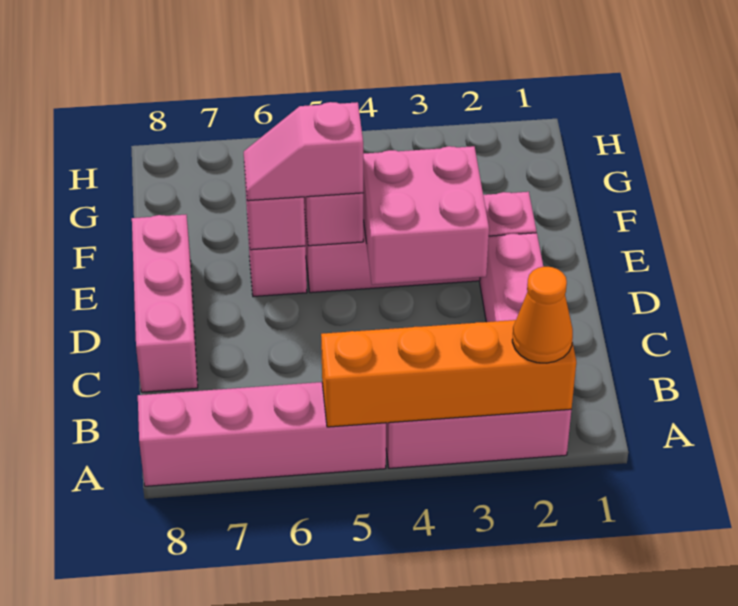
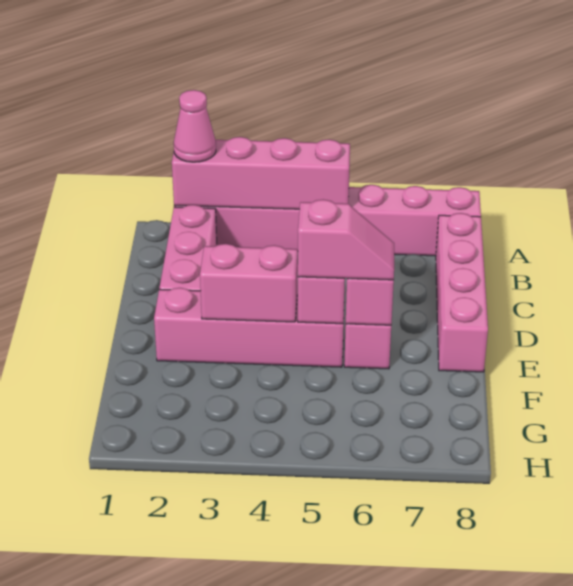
orange brick A2:A5 level 2 -> pink brick A2:A5 level 2
orange cone A2 level 3 -> pink cone A2 level 3
pink brick C8:E8 level 1 -> pink brick B8:E8 level 1
pink brick D3:E4 level 2 -> pink brick E3:E4 level 2

